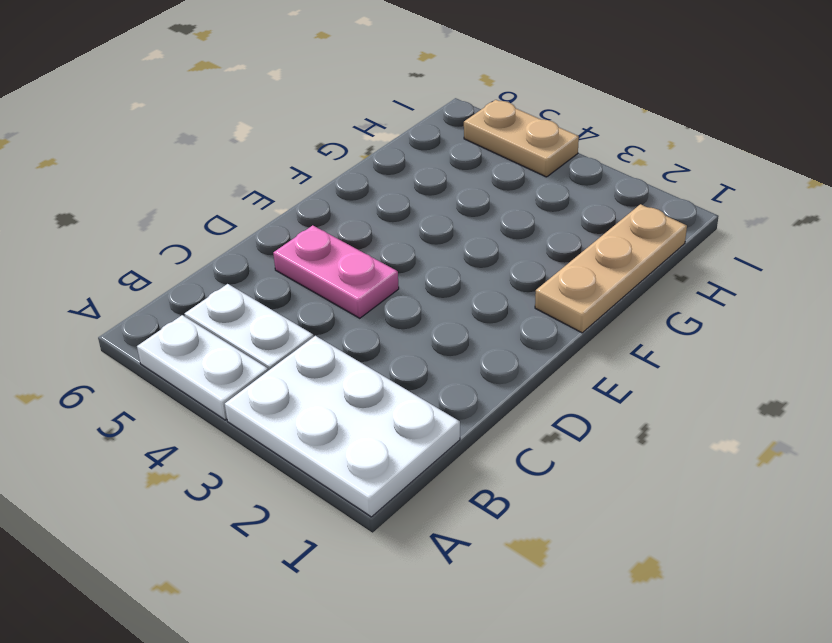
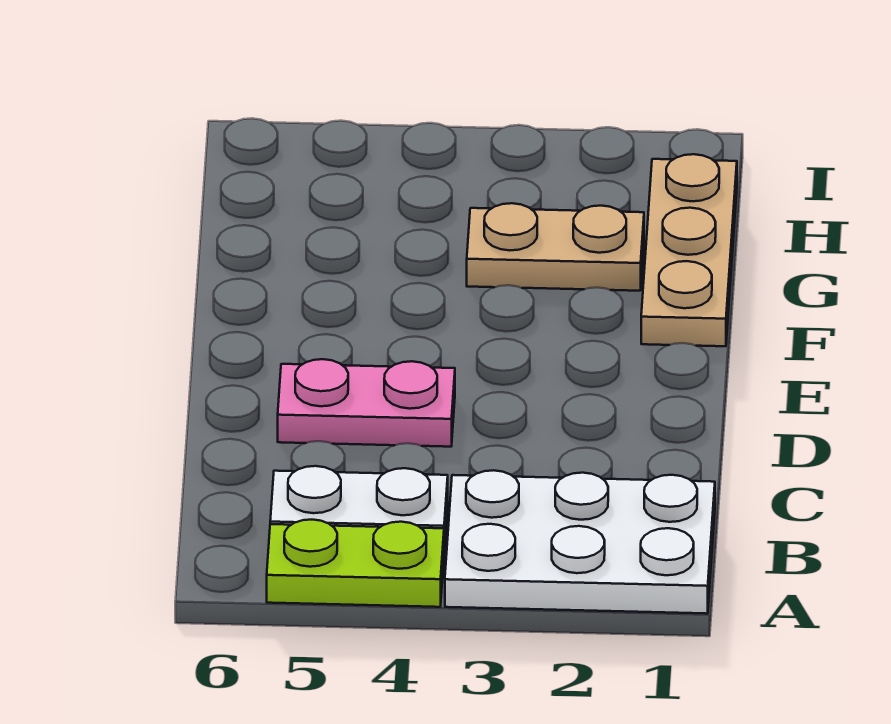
white plate A4:A5 level 1 -> lime plate A4:A5 level 1
tan plate I4:I5 level 1 -> tan plate G2:G3 level 1

